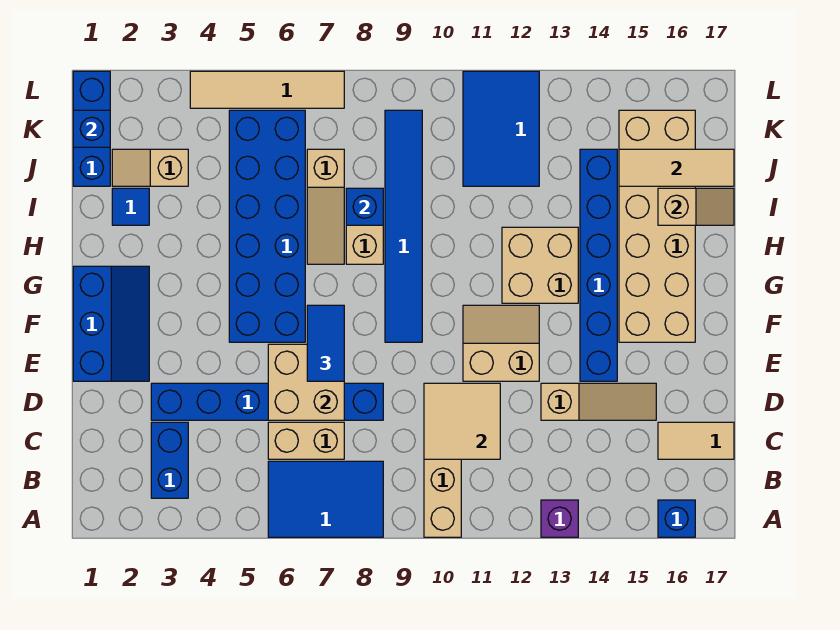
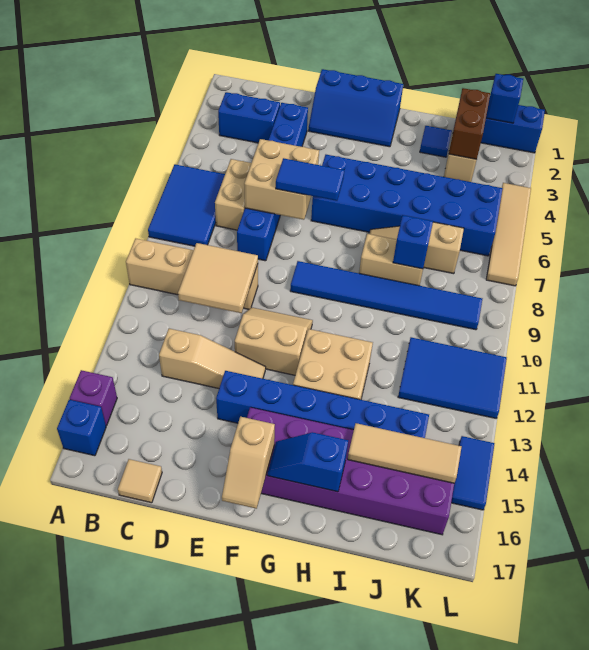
purple brick A13 level 1 -> purple brick A15 level 1
tan tile C16:C17 level 1 -> tan tile C17 level 1
tan slope D13:D15 level 1 top 13 -> tan slope C13:E13 level 1 top C
tan slope E11:F12 level 1 top E -> tan slope E11:F12 level 1 top 12
tan brick F15:K16 level 1 -> purple brick F15:K16 level 1
none -> blue slope G16:H16 level 2 top H
tan slope I16:I17 level 2 top 16 -> tan slope F16:F17 level 2 top 16
none -> brown brick J2:J3 level 2
tan tile J15:J17 level 2 -> tan tile I15:K15 level 2
none -> blue tile L14:L15 level 1

